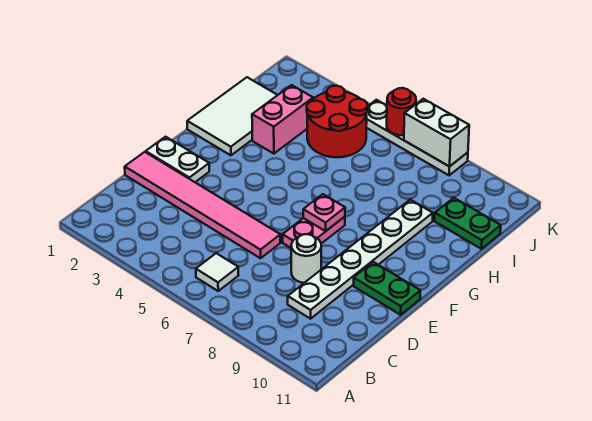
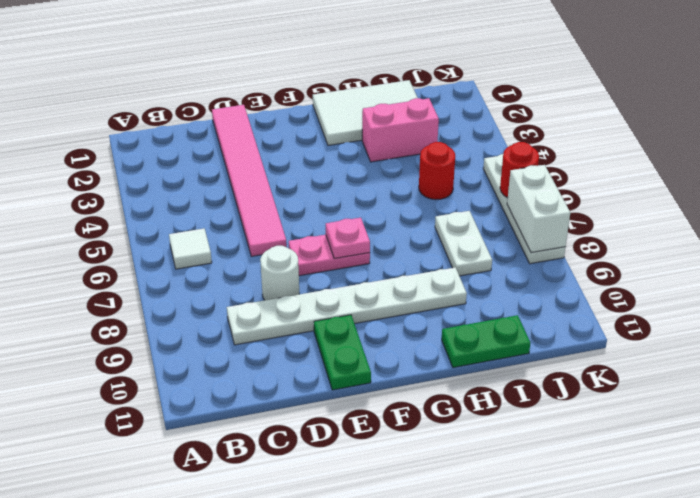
white plate E1:E2 level 1 -> white plate I7:I8 level 1
red round brick I4:J5 level 1 -> red round brick I5 level 1
green plate I10:I11 level 1 -> green plate H11:I11 level 1

